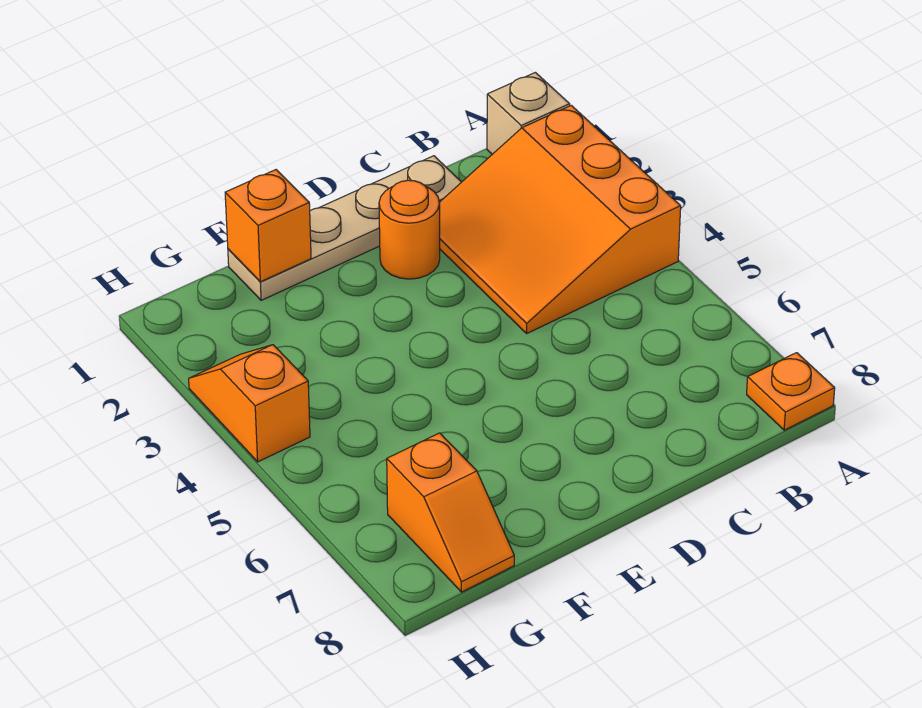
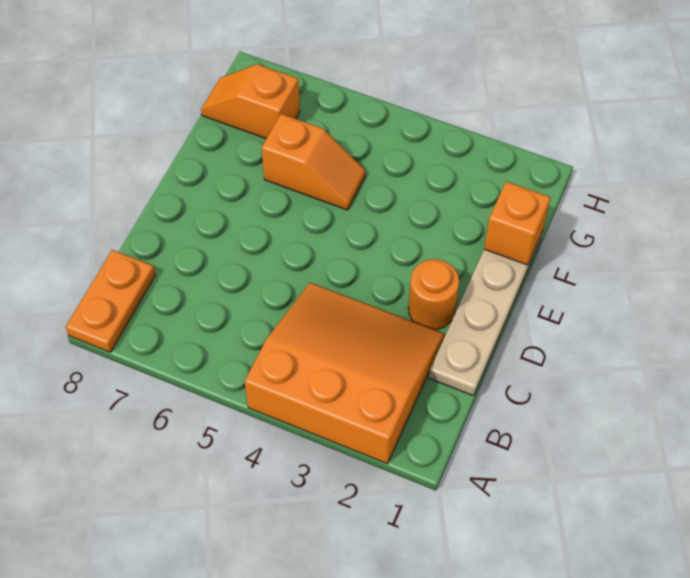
tan brick A1 level 1 -> none
orange plate A8 level 1 -> orange plate A8:B8 level 1
orange slope H3:H4 level 1 top 4 -> orange slope F5:F6 level 1 top 6

